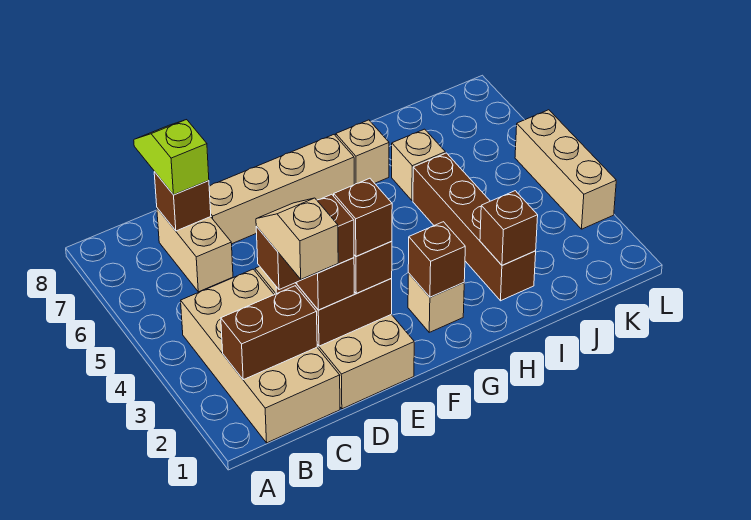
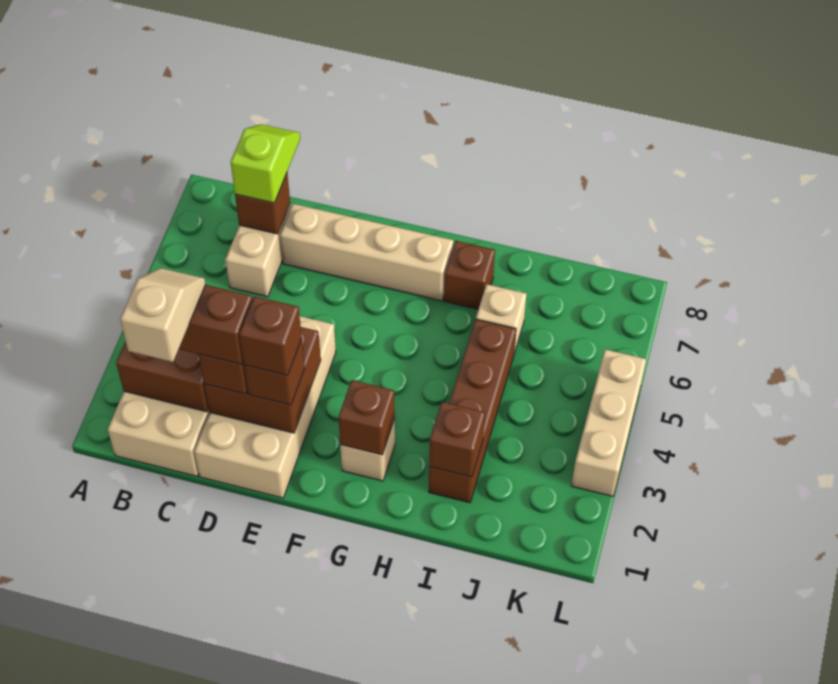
tan brick H7 level 1 -> brown brick H7 level 1

